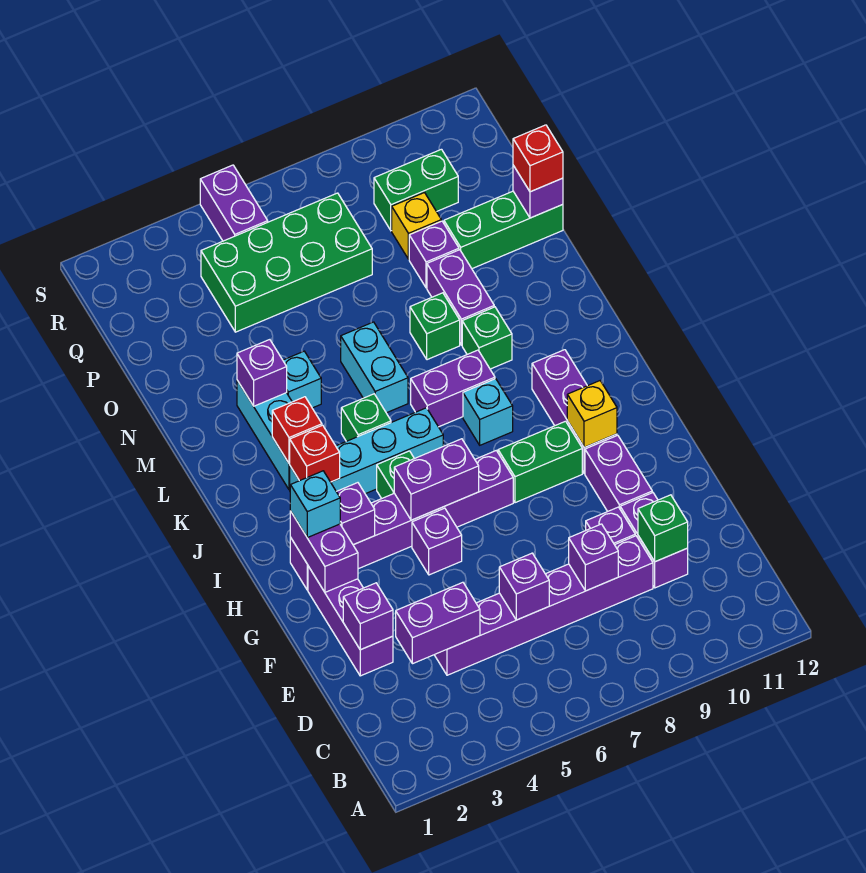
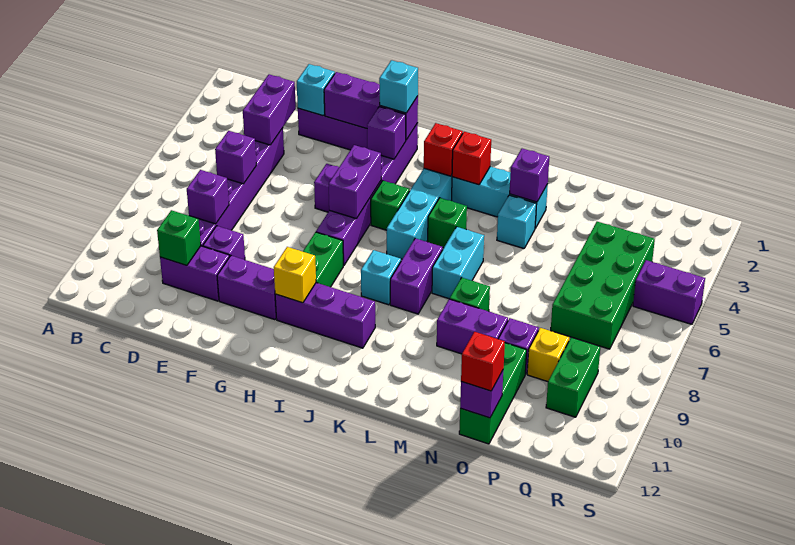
purple brick E2 level 2 -> cyan brick E2 level 2
purple brick G2:H2 level 2 -> purple brick F2:H2 level 2
cyan brick L6:M6 level 1 -> cyan brick L6:L7 level 1
green brick L9 level 1 -> none

